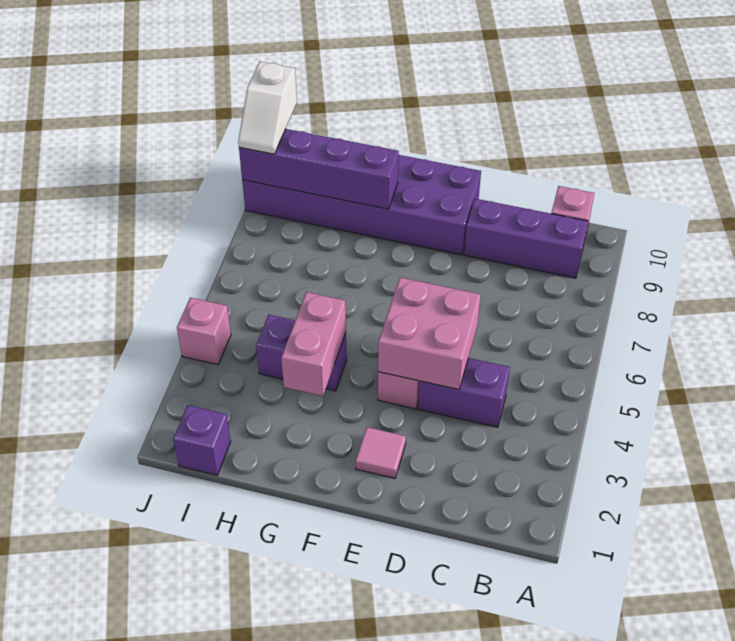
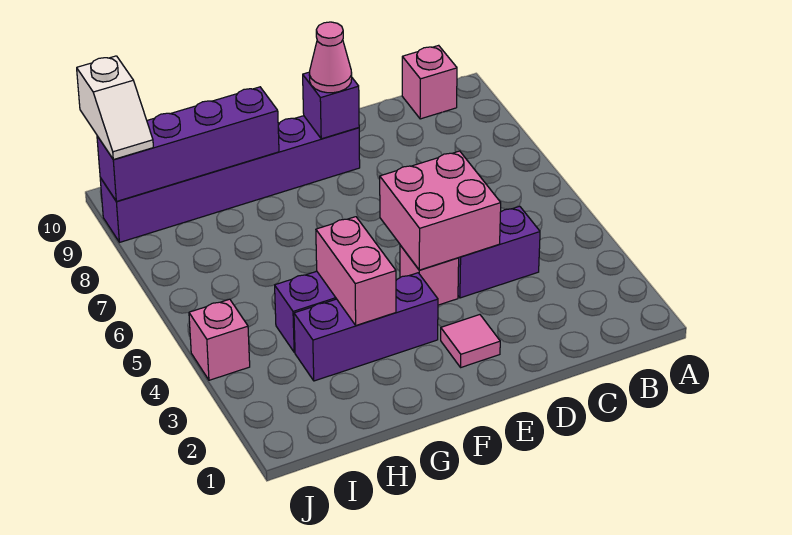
purple brick B9:D9 level 1 -> purple brick F3:H3 level 1
purple brick E9:J10 level 1 -> purple brick E9:J9 level 1
none -> pink cone E9 level 3
purple brick I1 level 1 -> purple brick E9 level 2

